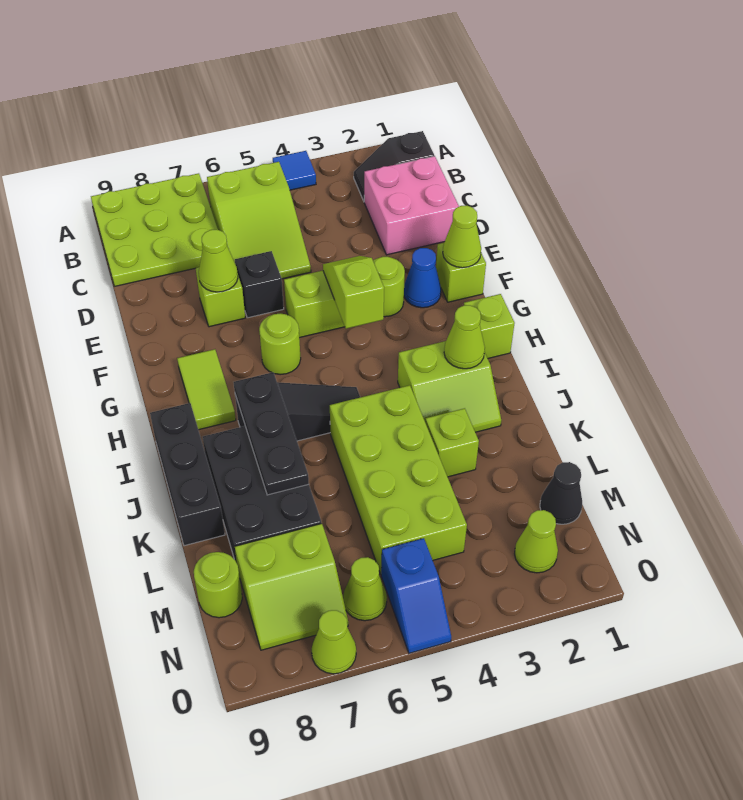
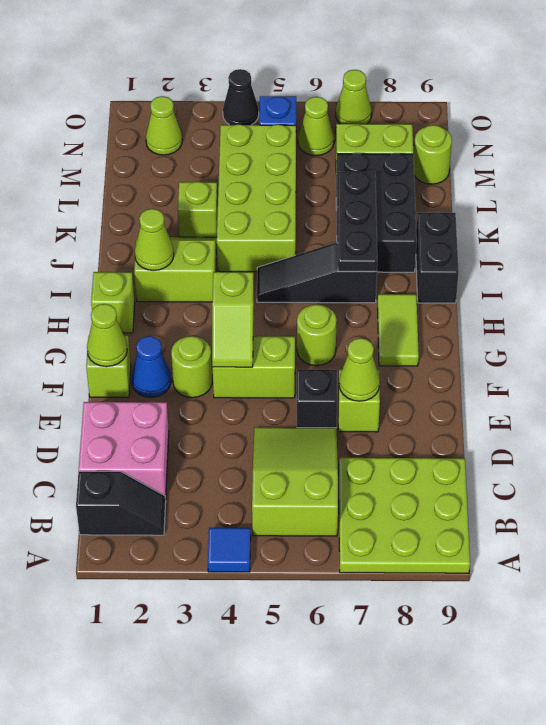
black brick I9:K9 level 1 -> black brick I9:J9 level 1
black cone M1 level 1 -> black cone O4 level 1

